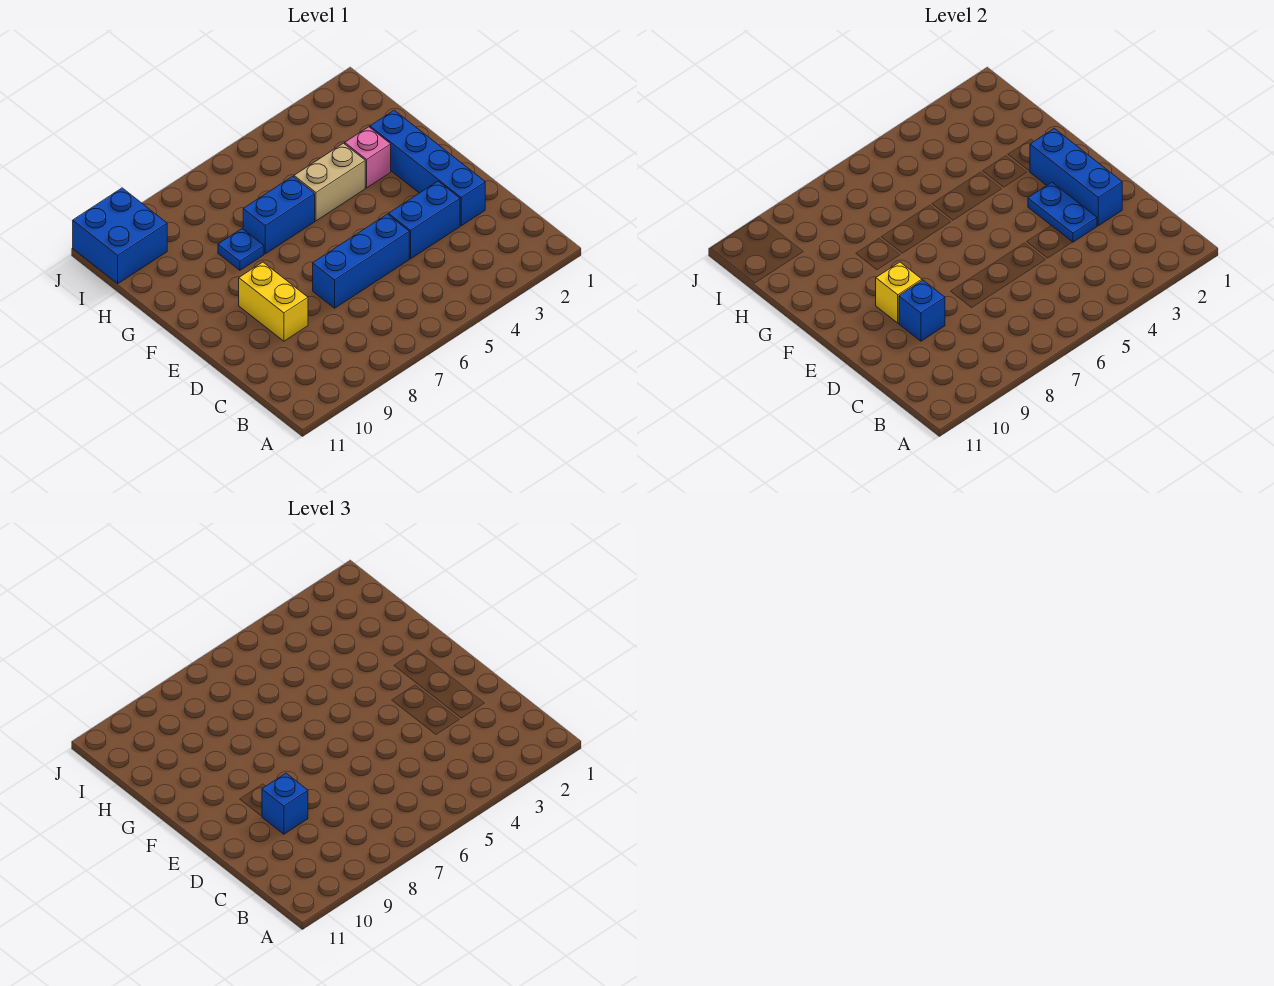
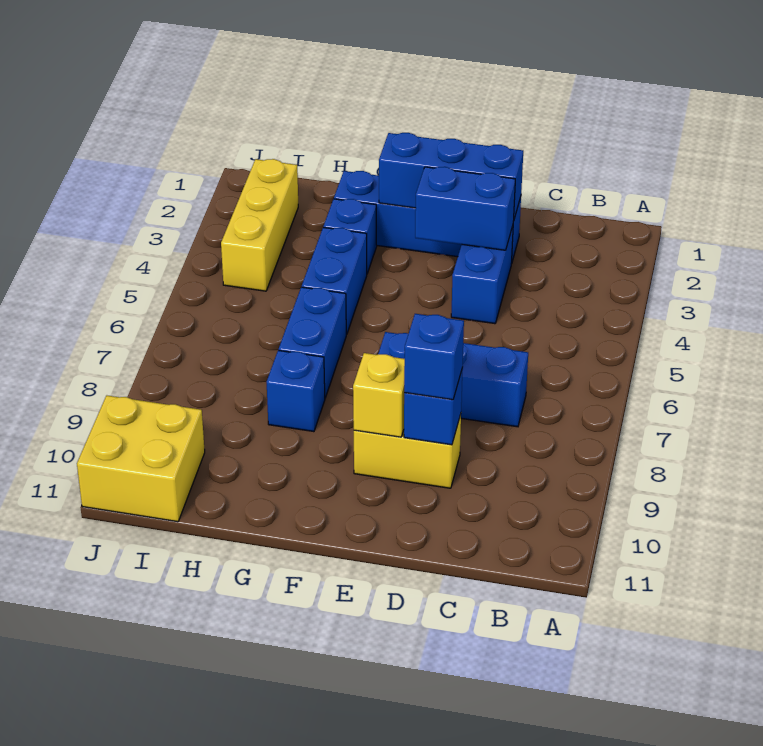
blue plate D3:E3 level 2 -> blue brick D3:E3 level 2
blue brick D5:D7 level 1 -> blue brick C7:E7 level 1
pink brick G3 level 1 -> blue brick G3 level 1
tan brick G4:G5 level 1 -> blue brick G4:G5 level 1
blue plate G8 level 1 -> blue brick G8 level 1
none -> yellow brick I2:I4 level 1
blue brick I10:J11 level 1 -> yellow brick I10:J11 level 1

